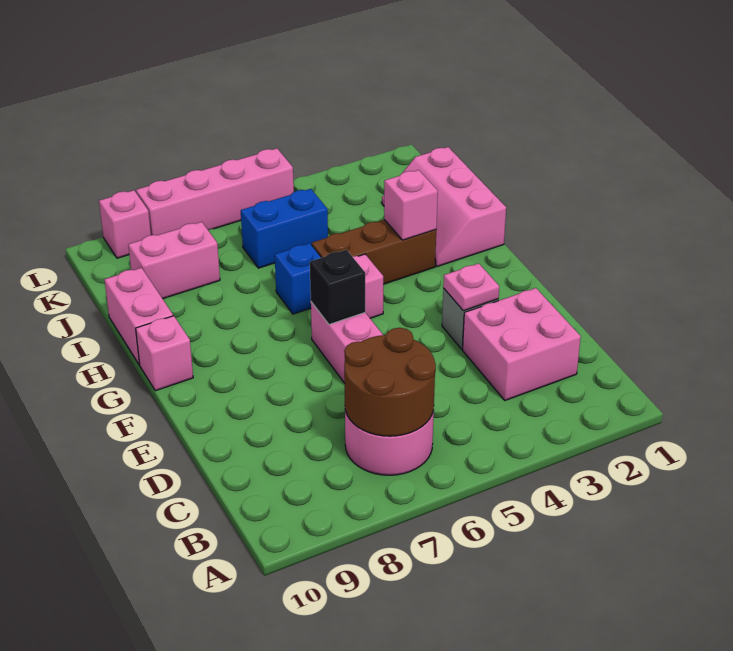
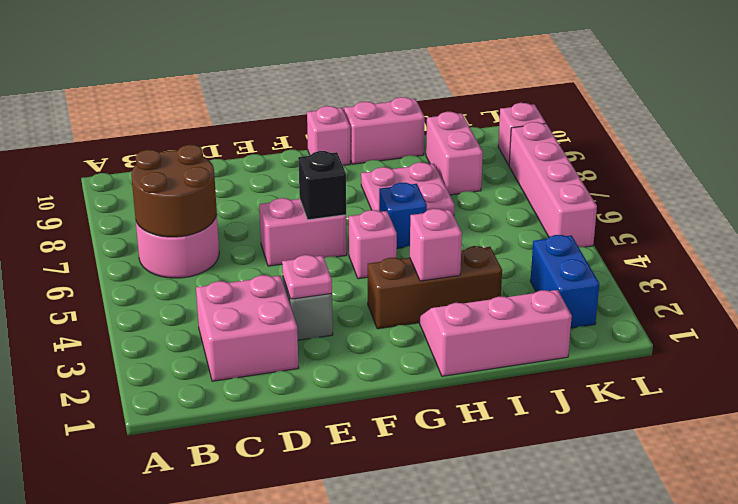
brown brick H3:H5 level 1 -> brown brick G3:I3 level 1
none -> pink plate H7:I8 level 1
blue brick J5:J6 level 1 -> blue brick K2:K3 level 1

